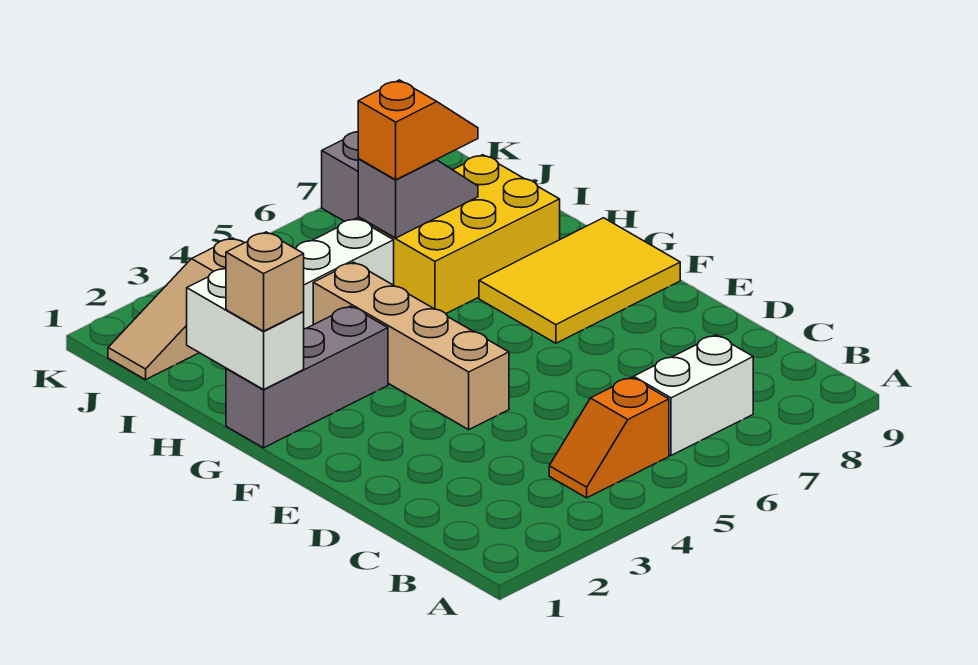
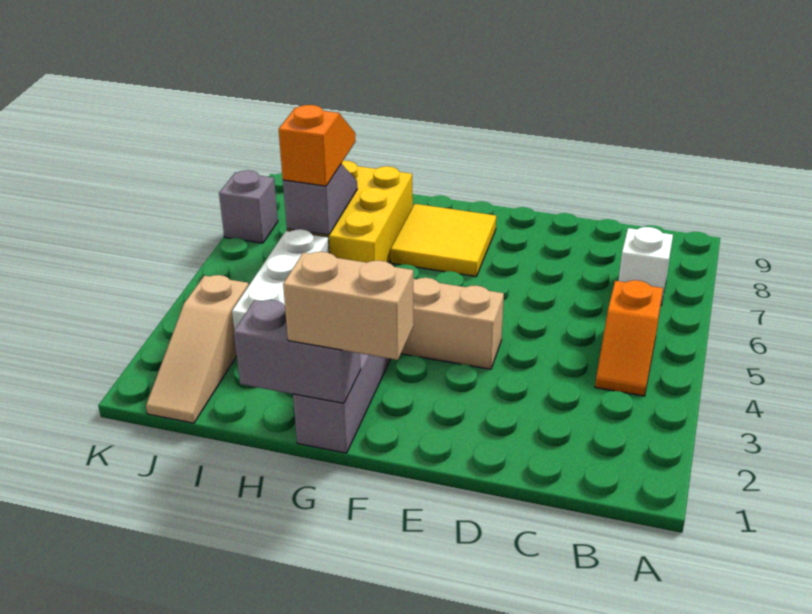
white brick B6:B7 level 1 -> white brick B7 level 1
yellow tile F7:G9 level 1 -> yellow tile F7:G8 level 1
white brick G1:H1 level 2 -> grey brick G1:H1 level 2
tan brick G1 level 3 -> tan brick F1:G1 level 3

